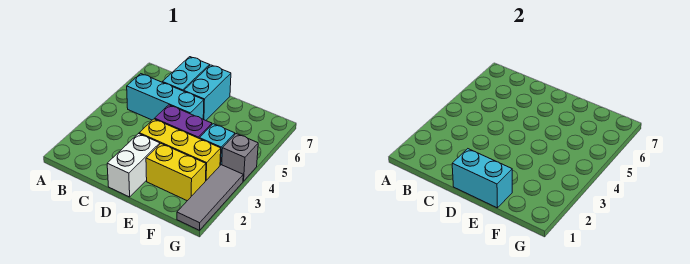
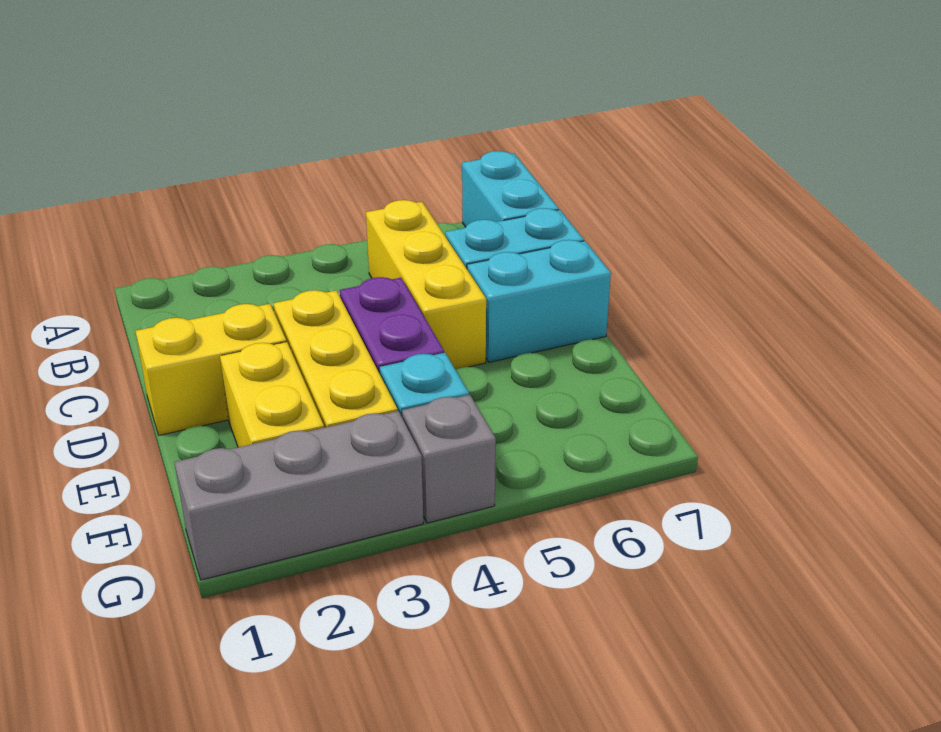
cyan brick B5:D5 level 1 -> yellow brick B5:D5 level 1
white brick D1:D2 level 1 -> yellow brick D1:D2 level 1
cyan brick D1:E1 level 2 -> cyan brick A7:B7 level 1
grey tile G1:G3 level 1 -> grey brick G1:G3 level 1

